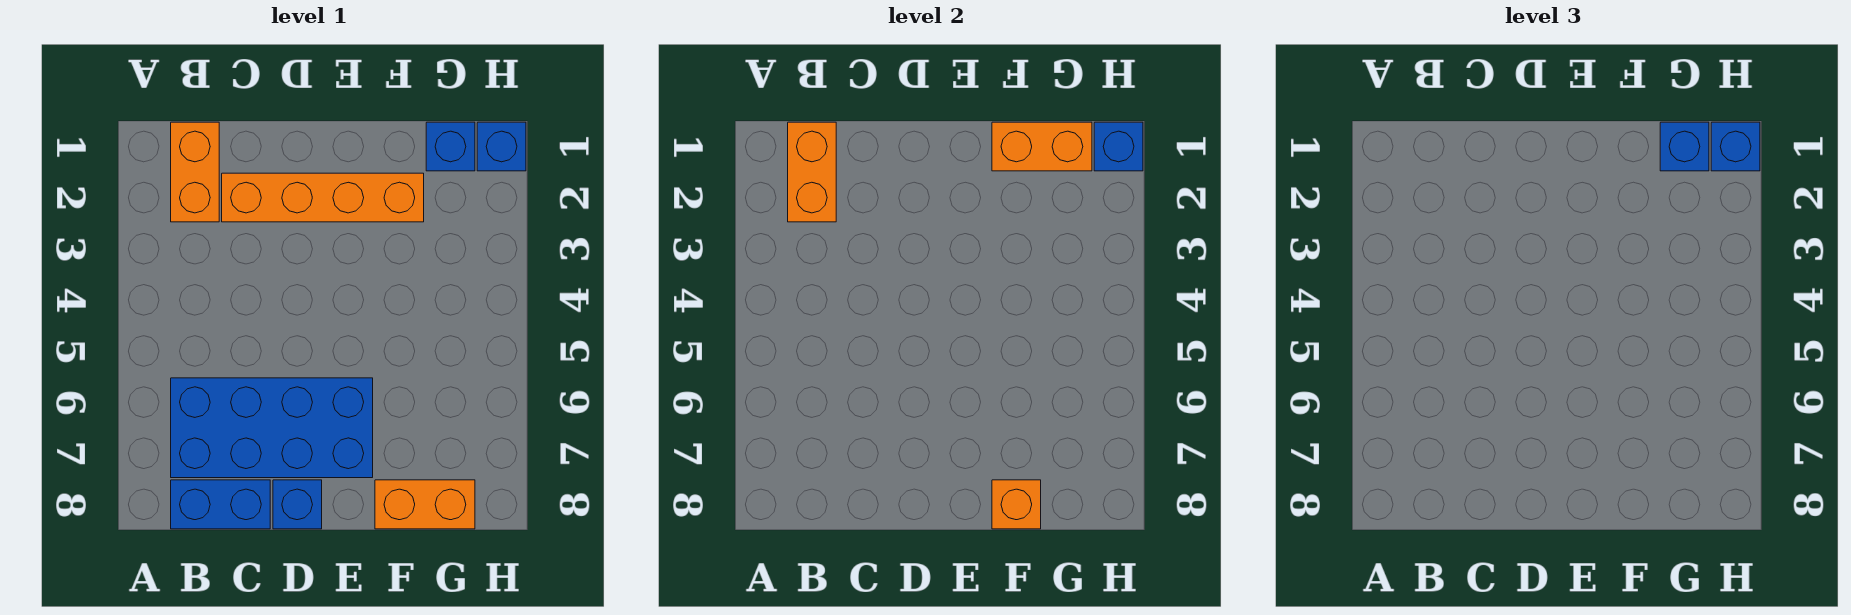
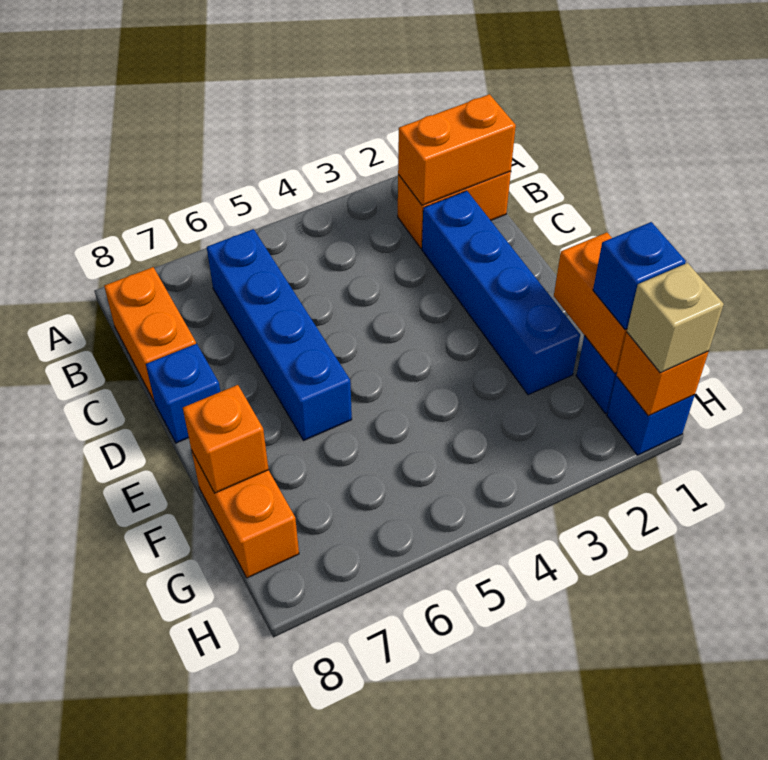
blue brick B6:E7 level 1 -> blue brick B6:E6 level 1
blue brick B8:C8 level 1 -> orange brick B8:C8 level 1
orange brick C2:F2 level 1 -> blue brick C2:F2 level 1
blue brick H1 level 2 -> orange brick H1 level 2
blue brick H1 level 3 -> tan brick H1 level 3

